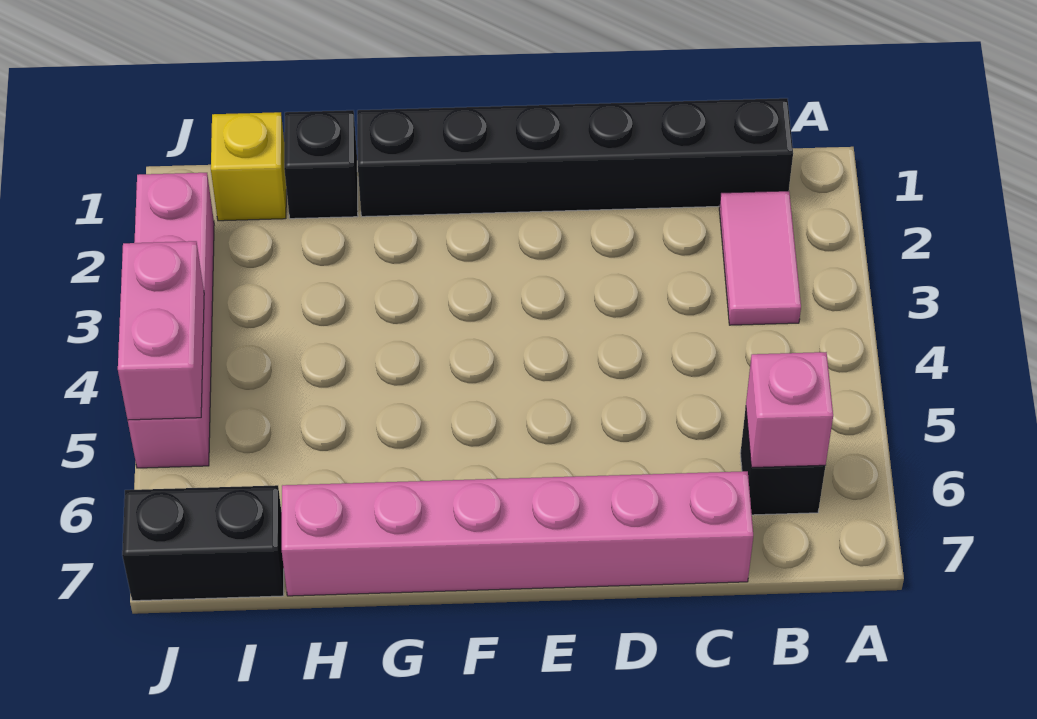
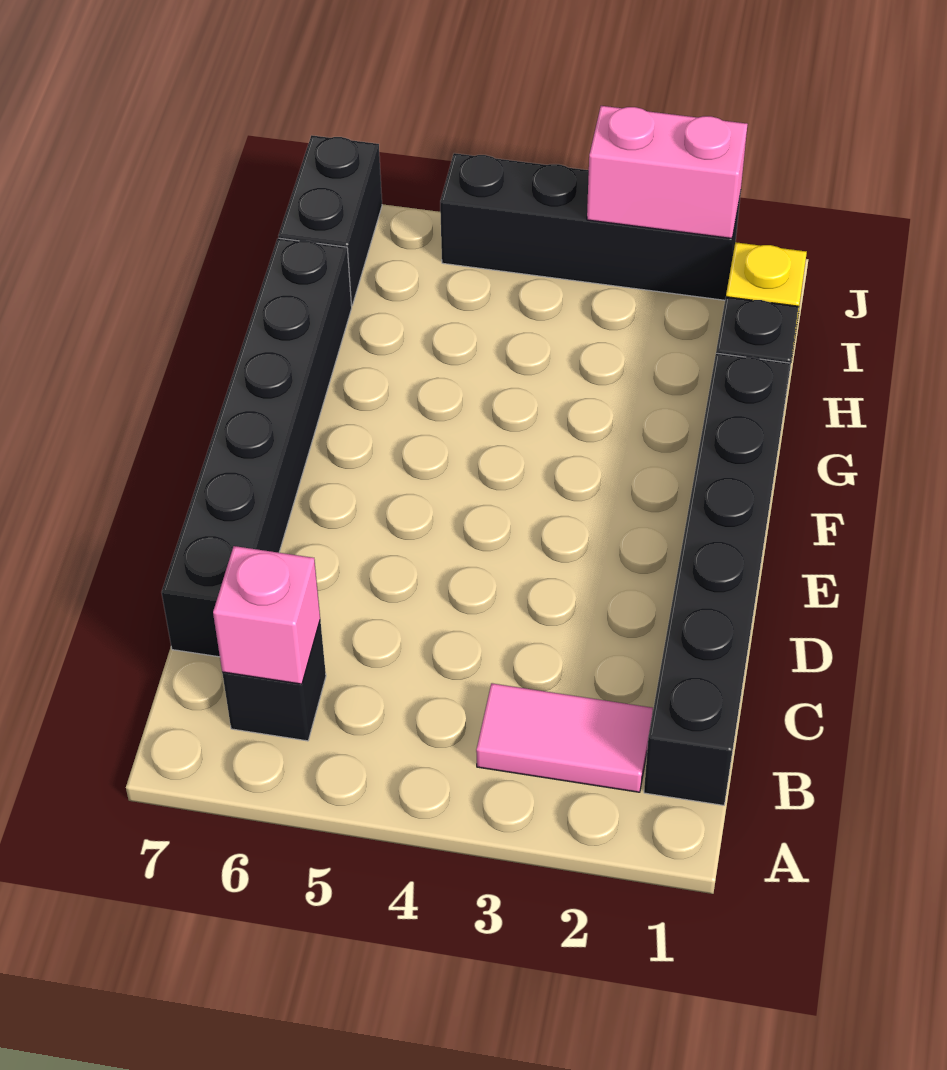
pink brick C7:H7 level 1 -> black brick C7:H7 level 1
pink brick J2:J5 level 1 -> black brick J2:J5 level 1
pink brick J4:J5 level 2 -> pink brick J2:J3 level 2

